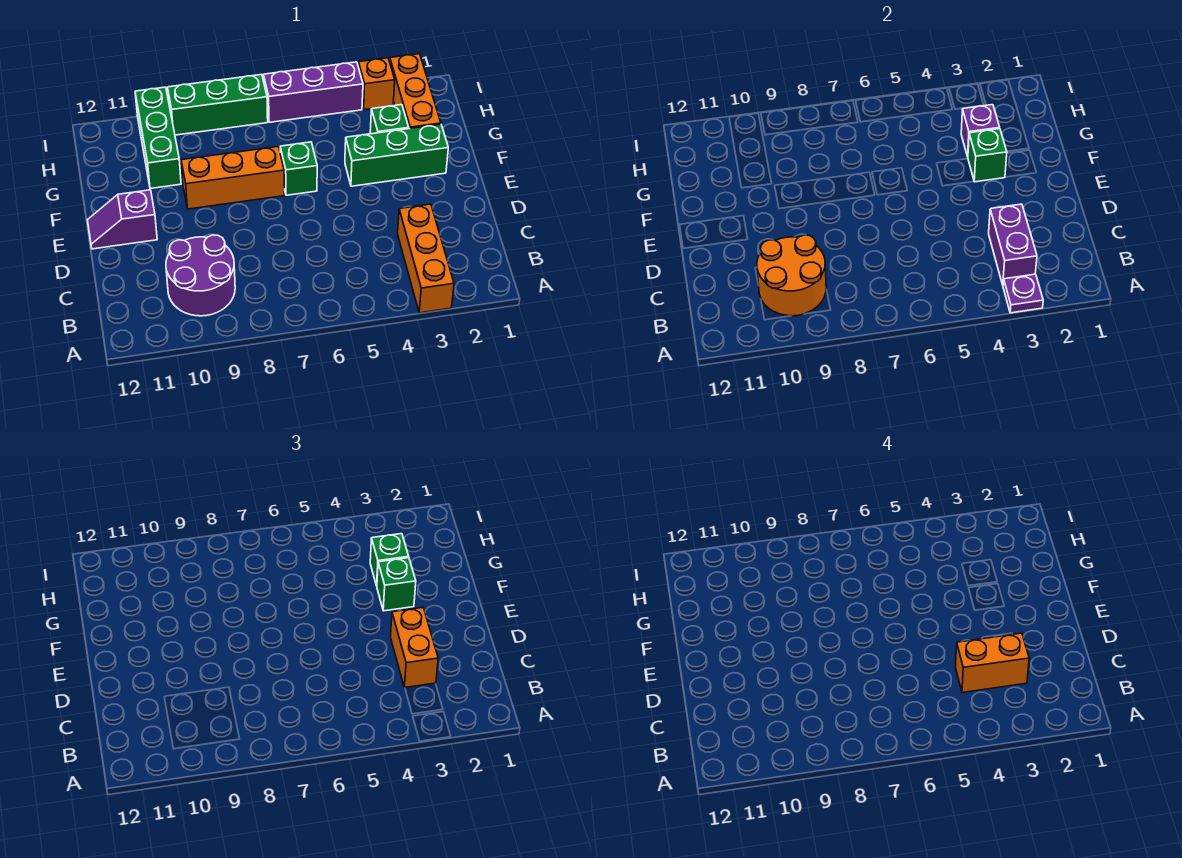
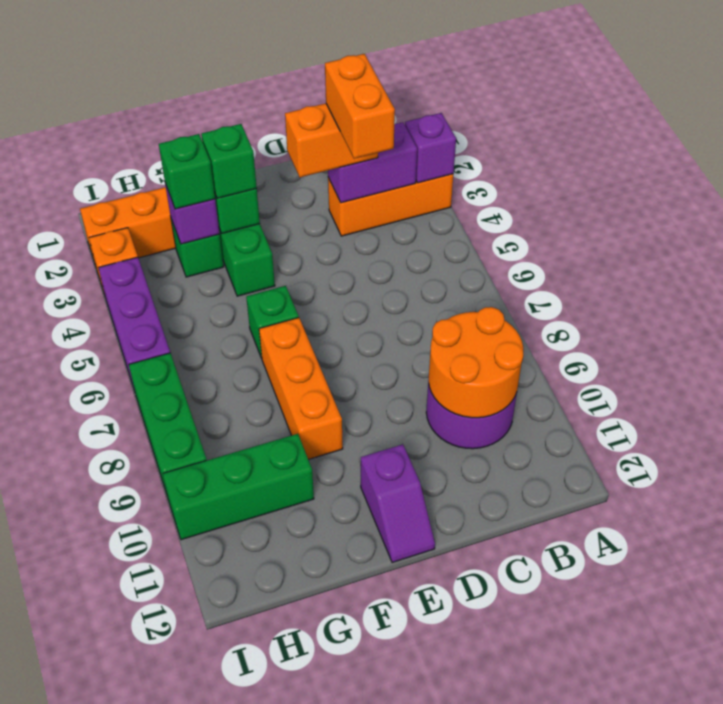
purple plate A3 level 2 -> purple brick A3 level 2

